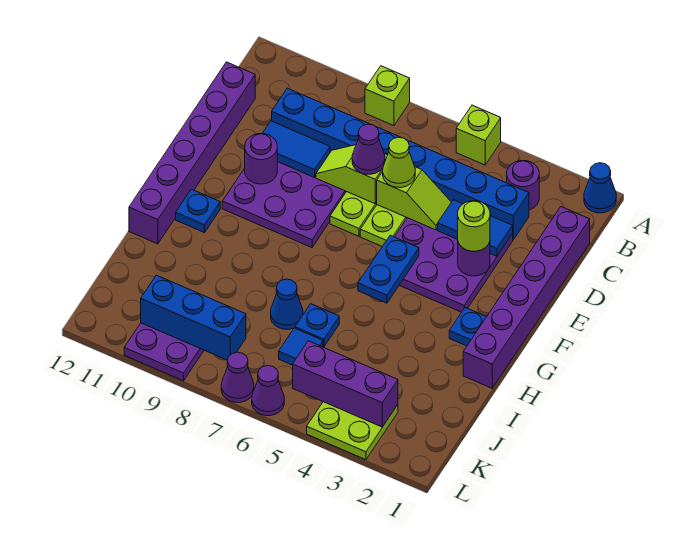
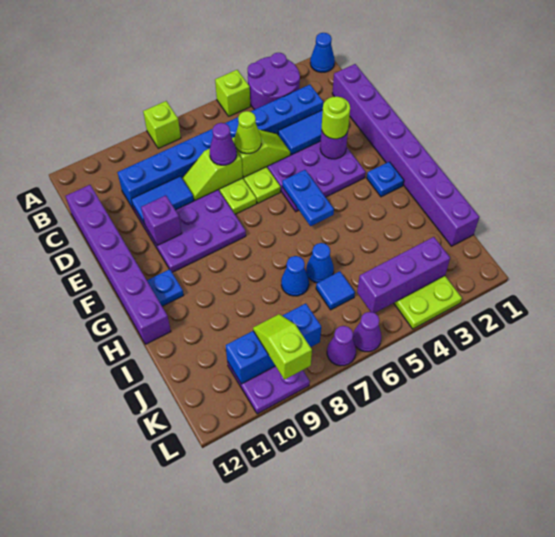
purple round brick B3 level 1 -> purple round brick A3:B4 level 1
purple brick C1:H1 level 1 -> purple brick C1:J1 level 1
purple round brick E10 level 2 -> purple brick E10 level 2
blue plate I6 level 1 -> blue cone I6 level 1
none -> lime slope K9:L9 level 3 top L

